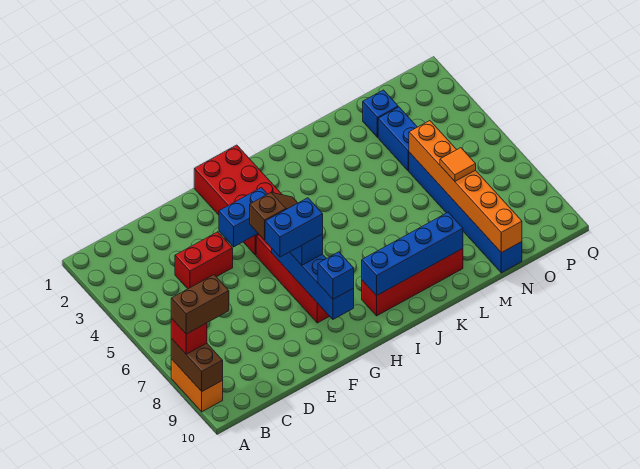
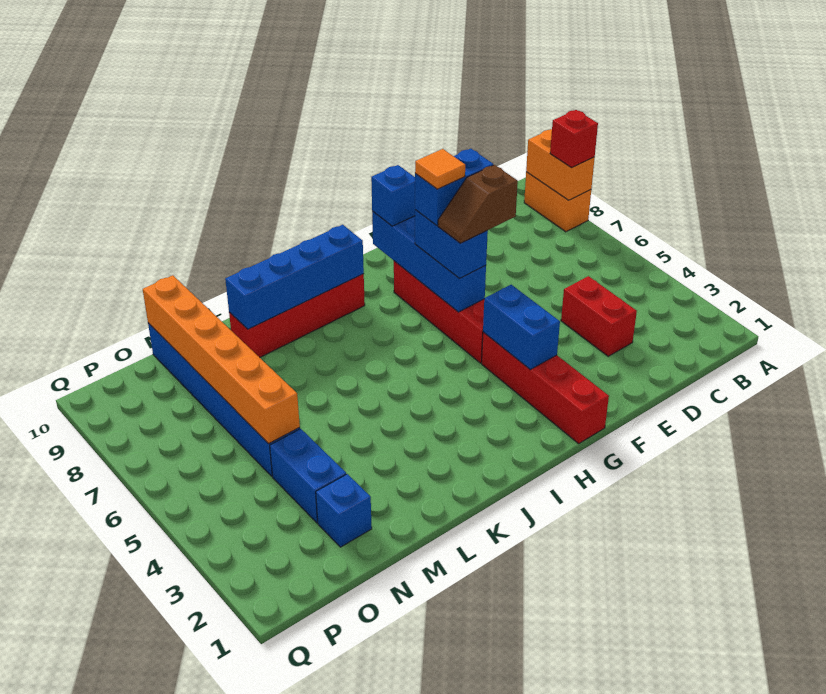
brown brick A8:A9 level 2 -> orange brick A8:A9 level 2
brown brick A8:B8 level 4 -> none
red brick D4:E4 level 1 -> red brick D3:D4 level 1
blue brick F4:G4 level 2 -> blue brick G3:G4 level 2
red brick G1:H4 level 1 -> red brick G1:G4 level 1
orange tile N7 level 3 -> orange tile G7 level 5

